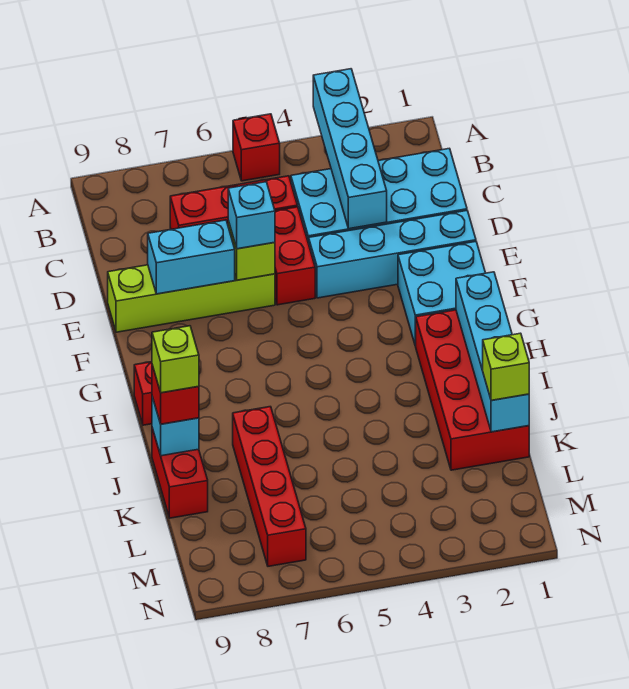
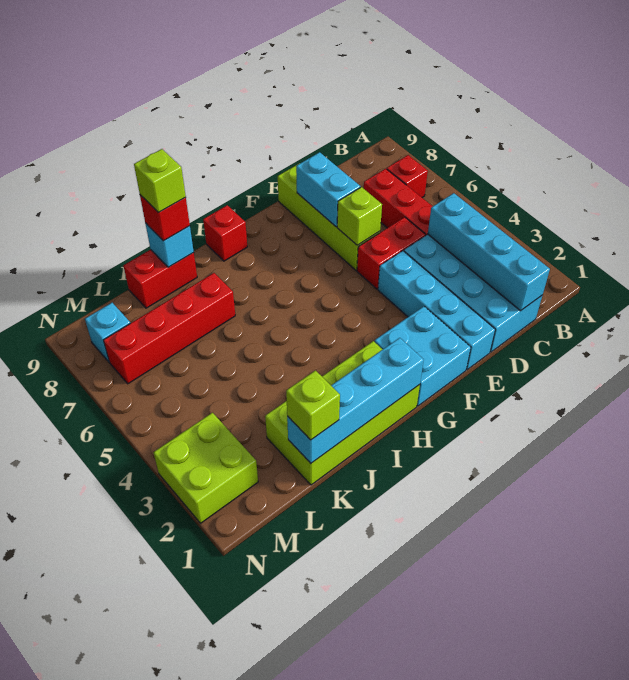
cyan brick A3:D3 level 2 -> cyan brick C1:C4 level 2
red brick A5 level 1 -> red brick B7 level 1
cyan brick E6 level 3 -> cyan brick M8 level 1
red brick H1:K2 level 1 -> lime brick H1:K2 level 1
none -> lime brick M2:N3 level 1

